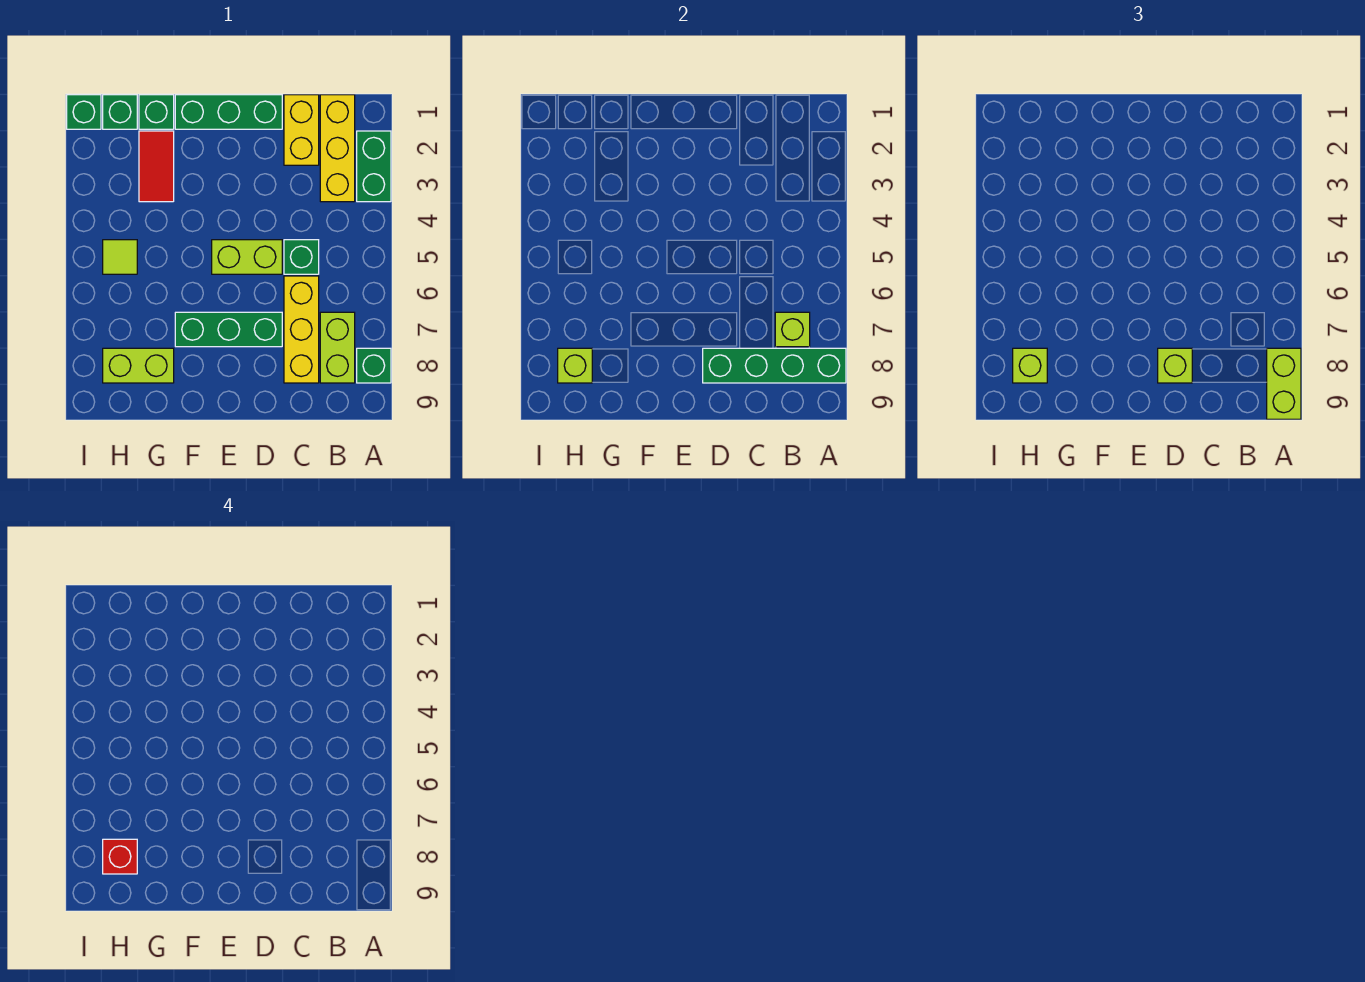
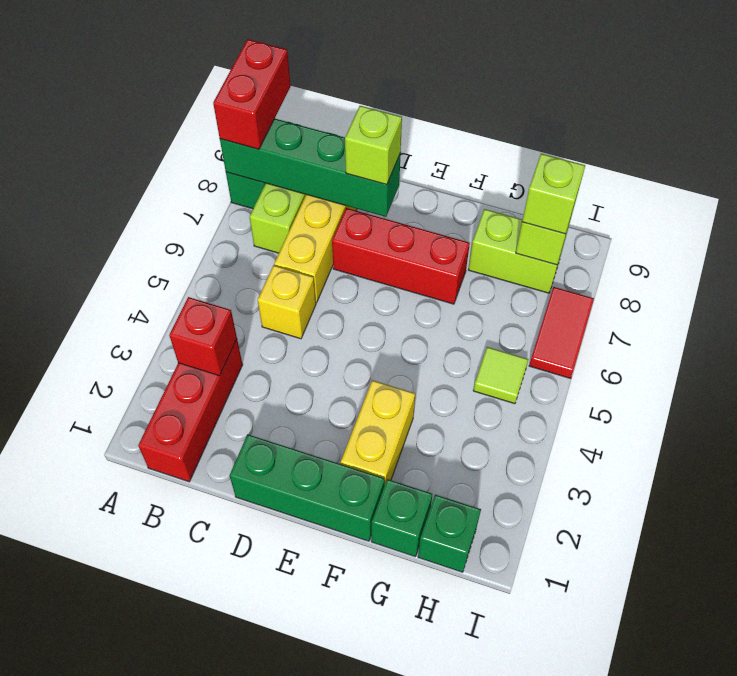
green brick A2:A3 level 1 -> none
lime brick A8:A9 level 3 -> red brick A8:A9 level 3
yellow brick B1:B3 level 1 -> red brick B1:B3 level 1
lime brick B7 level 2 -> none
yellow brick C1:C2 level 1 -> yellow brick F2:F3 level 1
green brick C5 level 1 -> yellow brick C5 level 1
lime brick D5:E5 level 1 -> none
green brick D7:F7 level 1 -> red brick D7:F7 level 1
red tile G2:G3 level 1 -> red tile I6:I7 level 1
red brick H8 level 4 -> red brick B3 level 2
green brick I1 level 1 -> none

